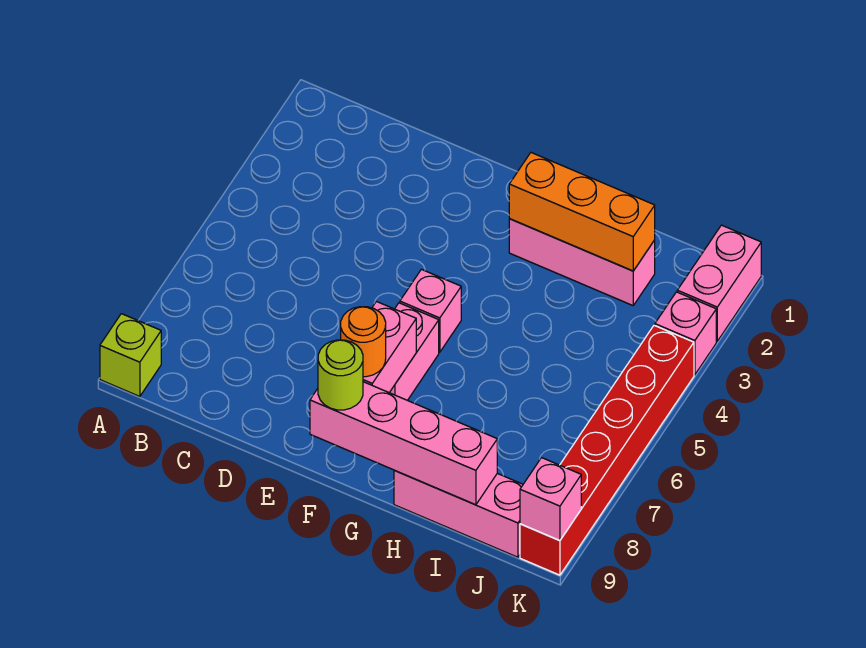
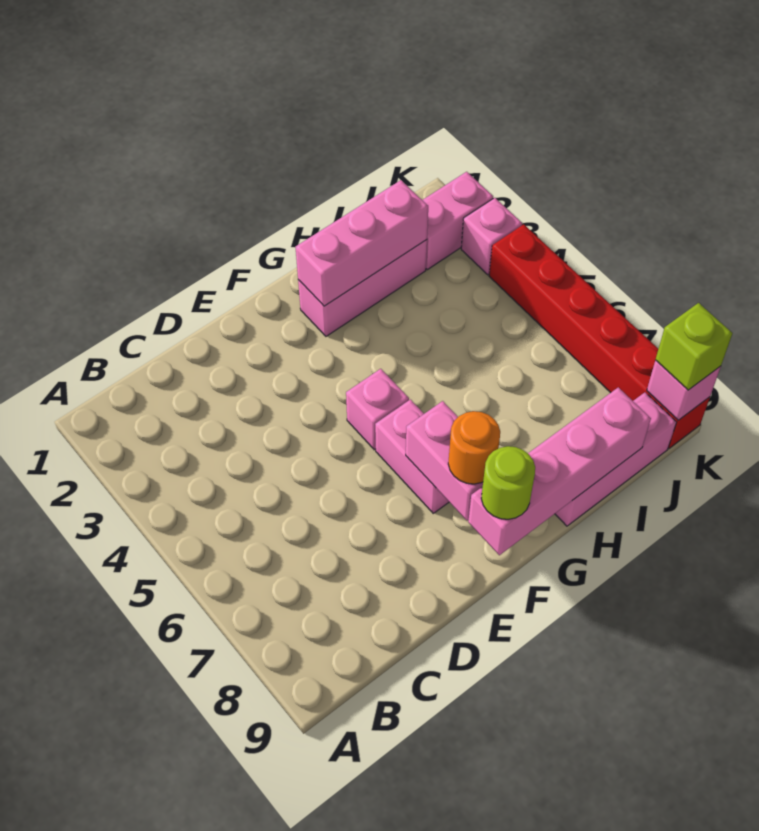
lime brick A9 level 1 -> lime brick K9 level 3
orange brick G2:I2 level 2 -> pink brick G2:I2 level 2
pink brick K1:K2 level 1 -> pink brick J2:K2 level 1

